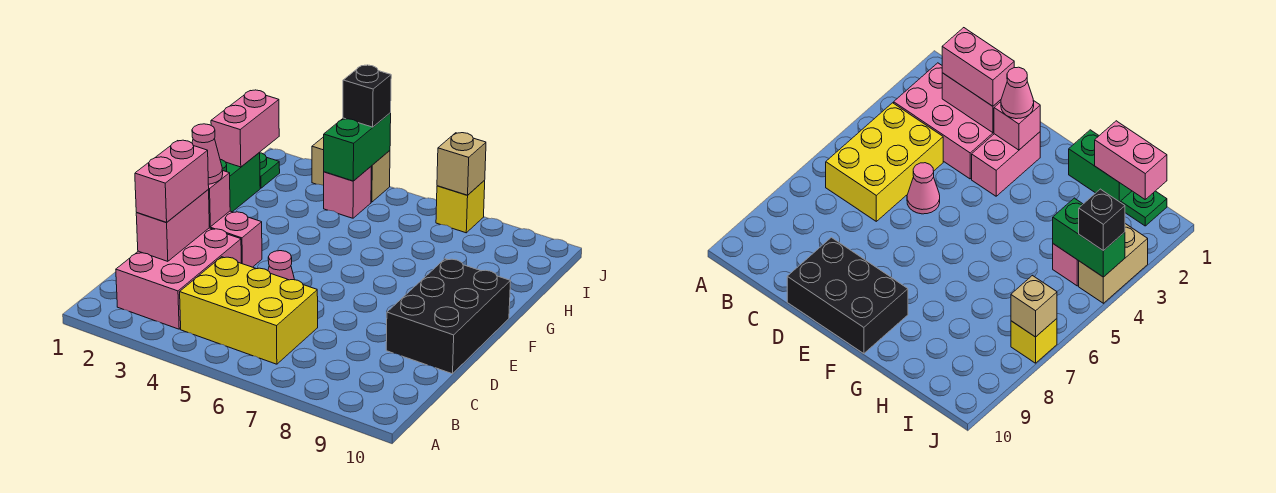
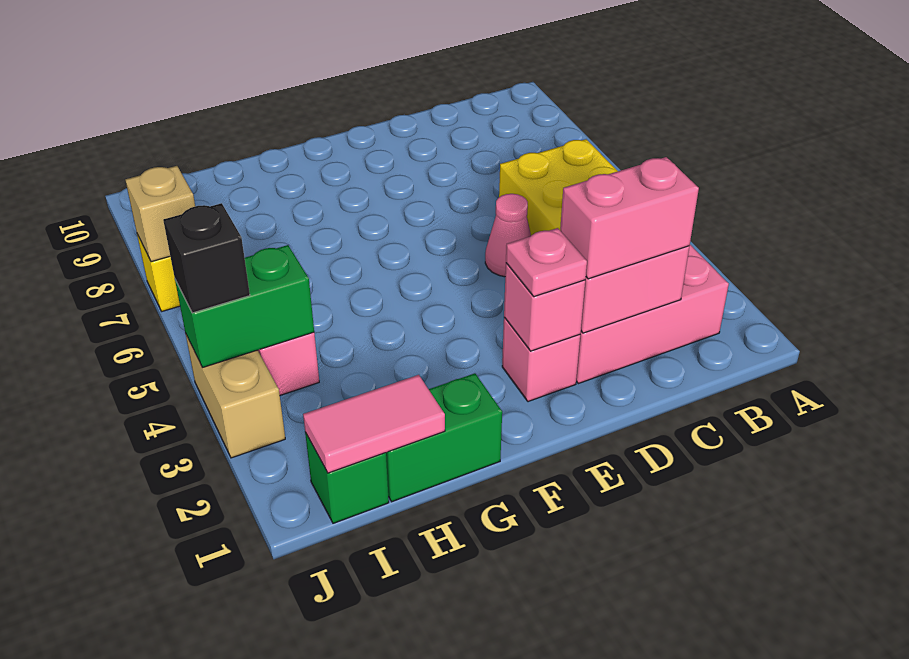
black brick D9:F10 level 1 -> none
pink brick E2:E3 level 1 -> pink brick E2 level 1
pink cone E2 level 3 -> pink plate E2 level 3
pink brick H1:I1 level 2 -> pink tile H1:I1 level 2
green plate I1 level 1 -> green brick I1 level 1

